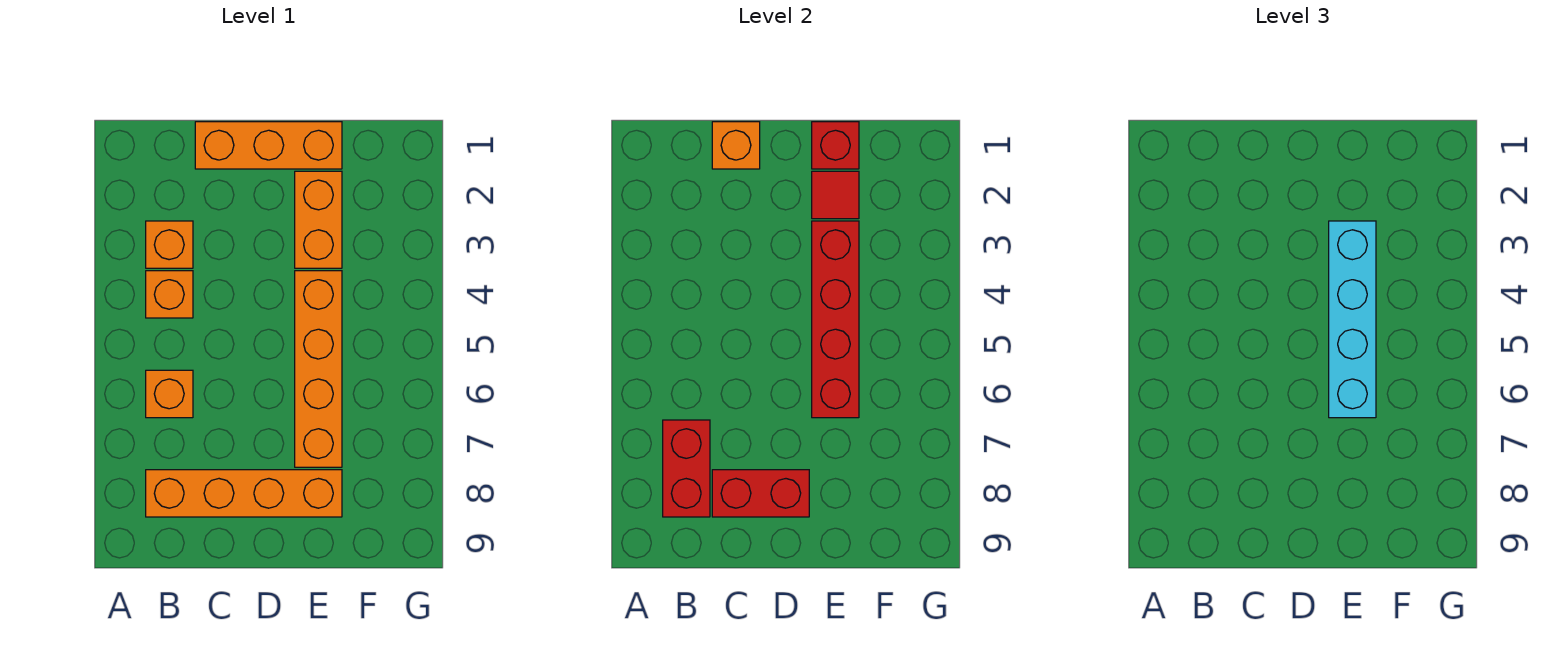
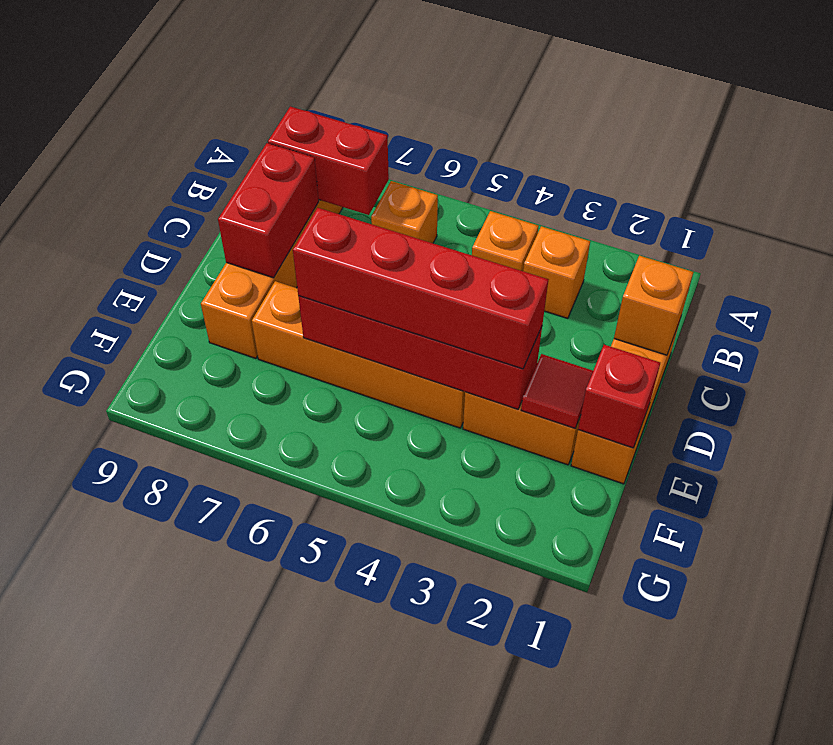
cyan brick E3:E6 level 3 -> red brick E3:E6 level 3

